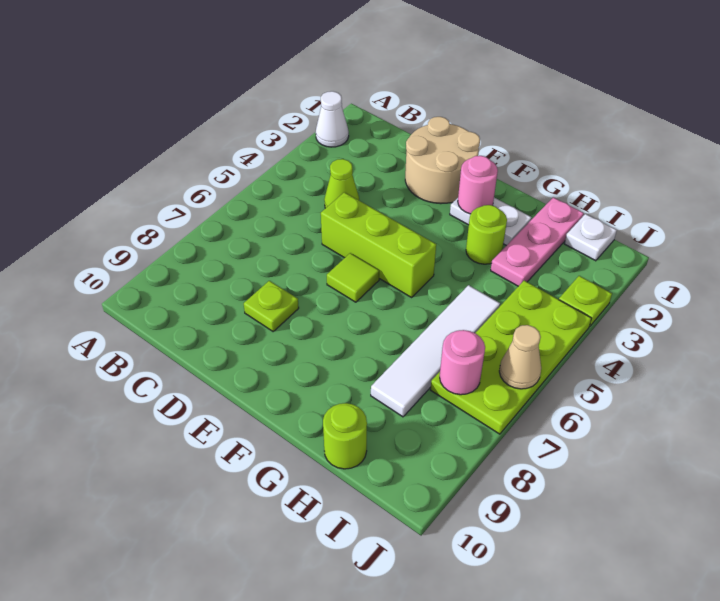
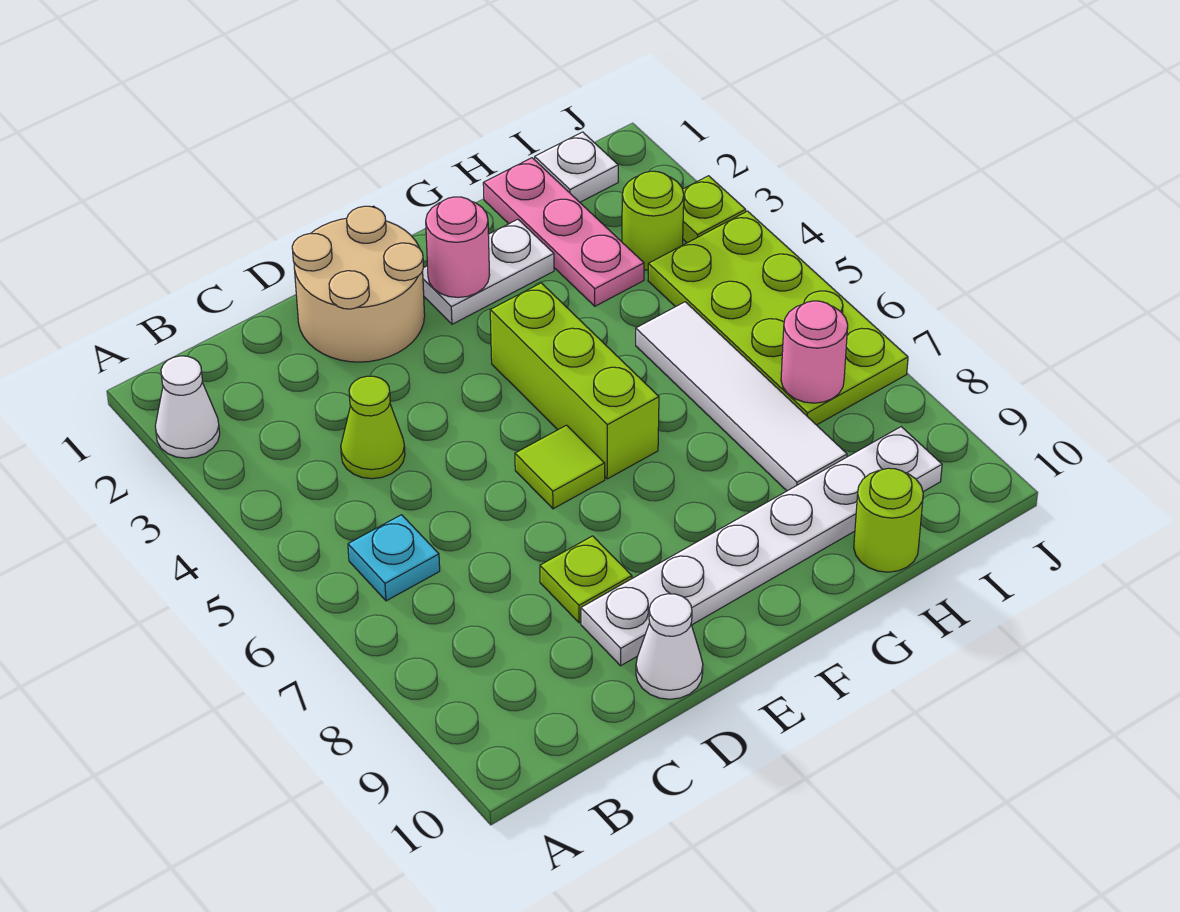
none -> cyan plate B6 level 1
lime brick D5:F5 level 1 -> lime brick F4:F6 level 1
none -> white plate D9:I9 level 1
none -> white cone D10 level 1
lime round brick G3 level 1 -> lime round brick I3 level 1
tan cone J6 level 2 -> none

